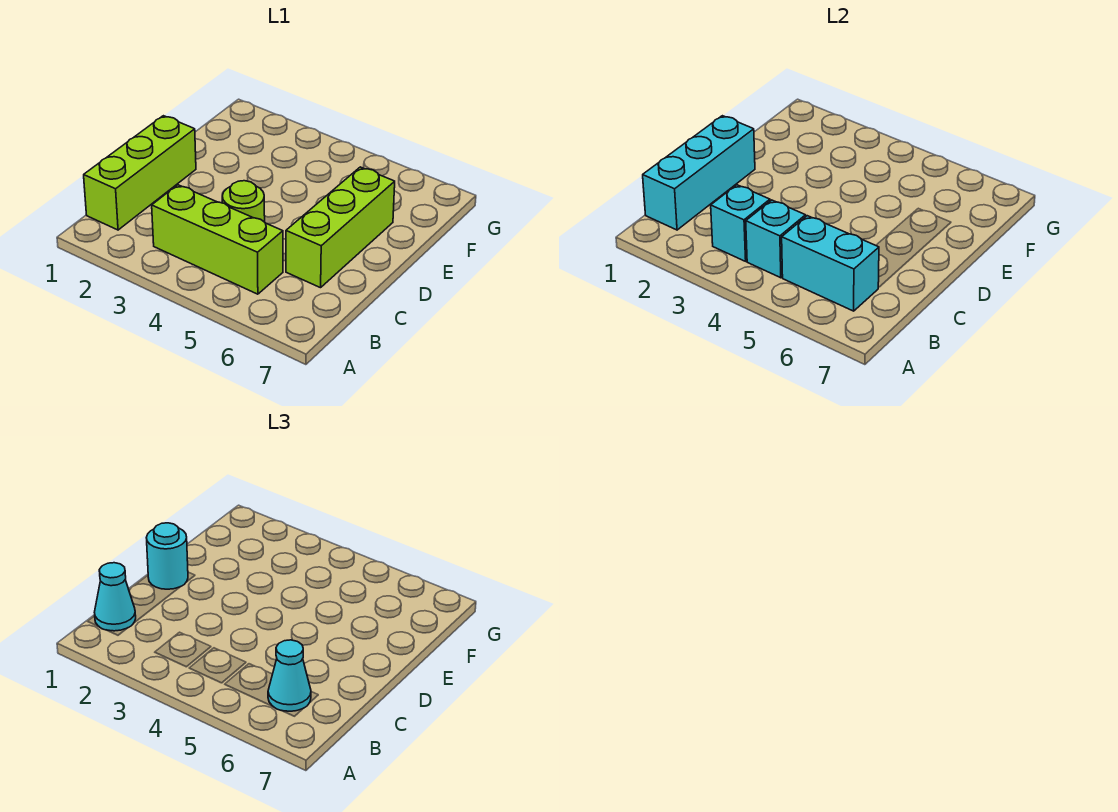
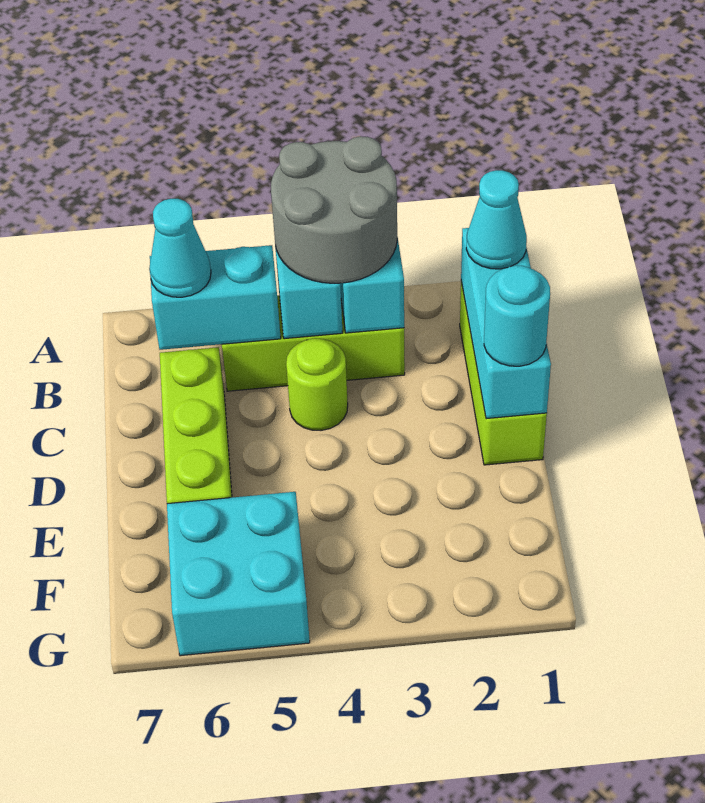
none -> grey round brick A3:B4 level 3
none -> cyan brick F5:G6 level 1

